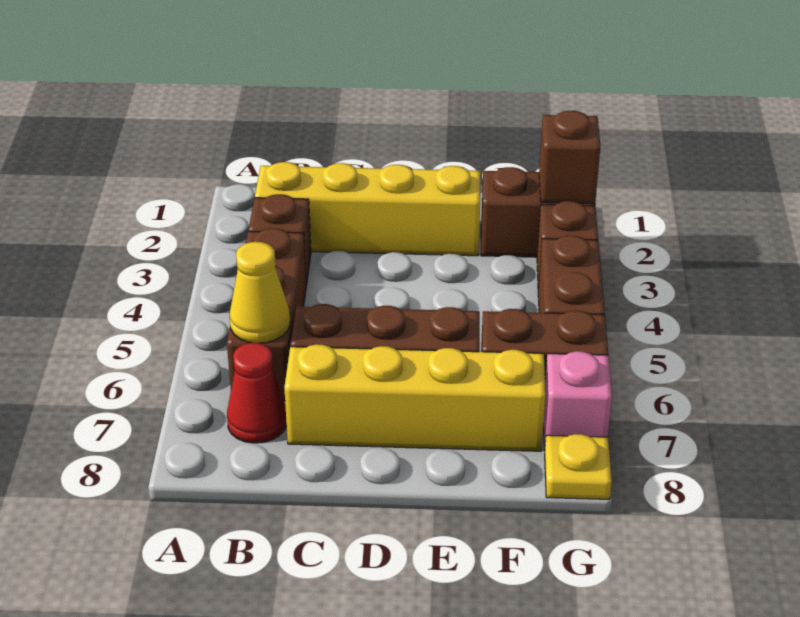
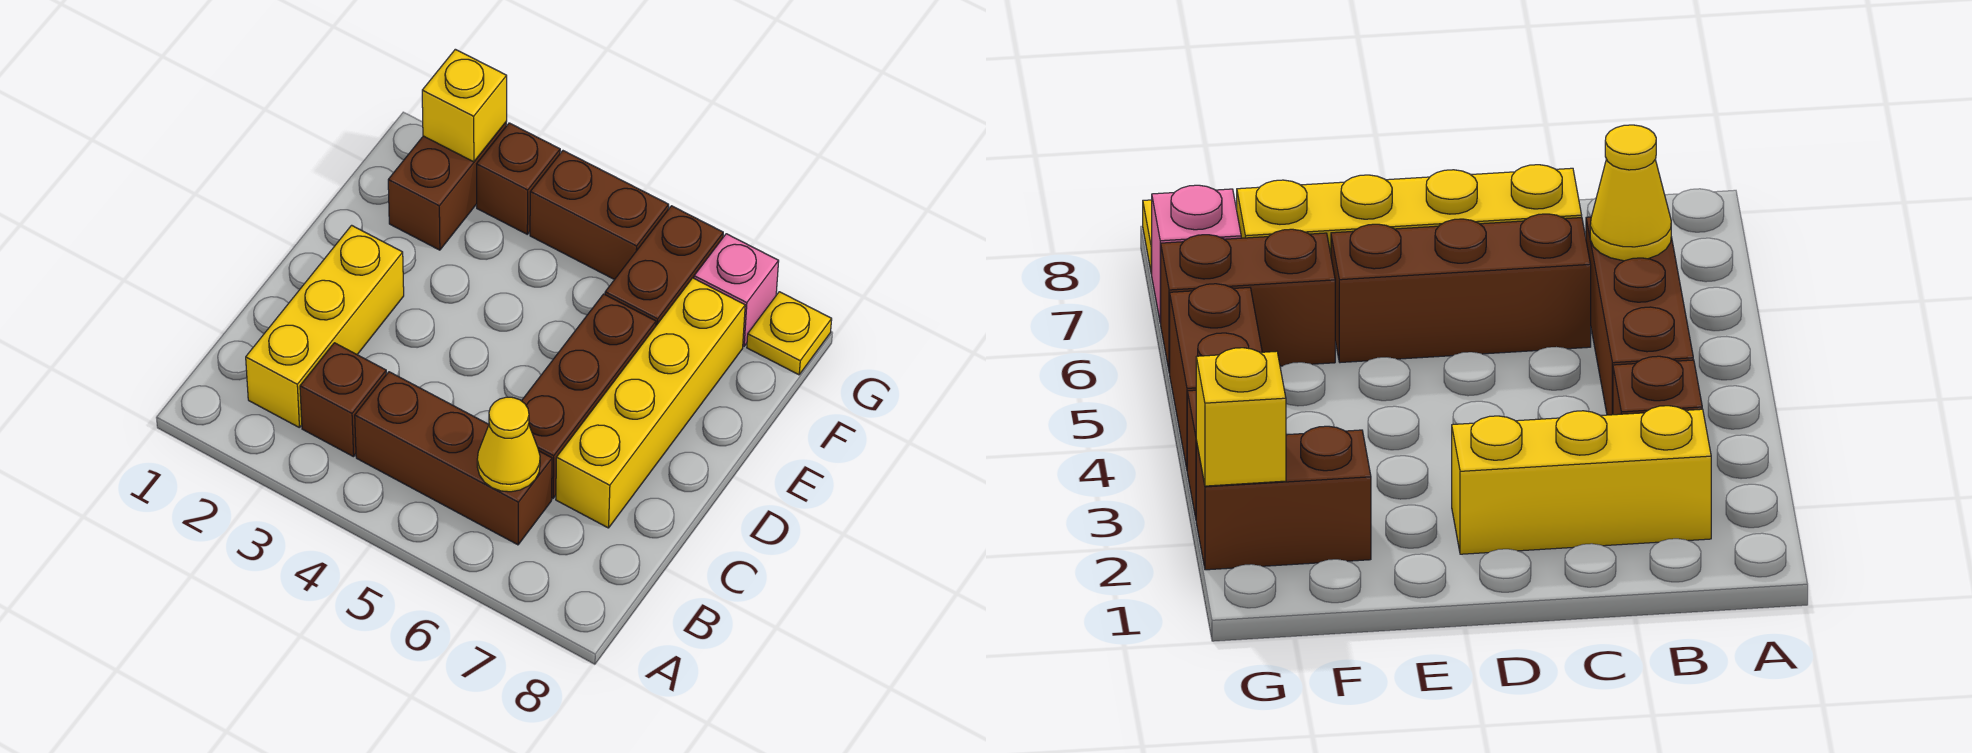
yellow brick B2:E2 level 1 -> yellow brick B2:D2 level 1
red cone B7 level 1 -> none
brown brick G2 level 2 -> yellow brick G2 level 2

